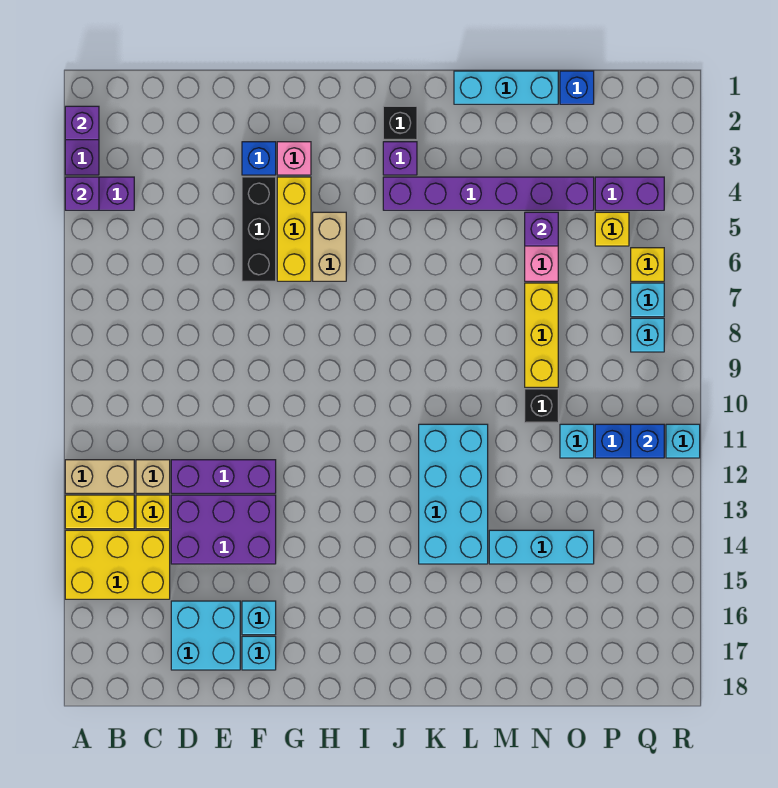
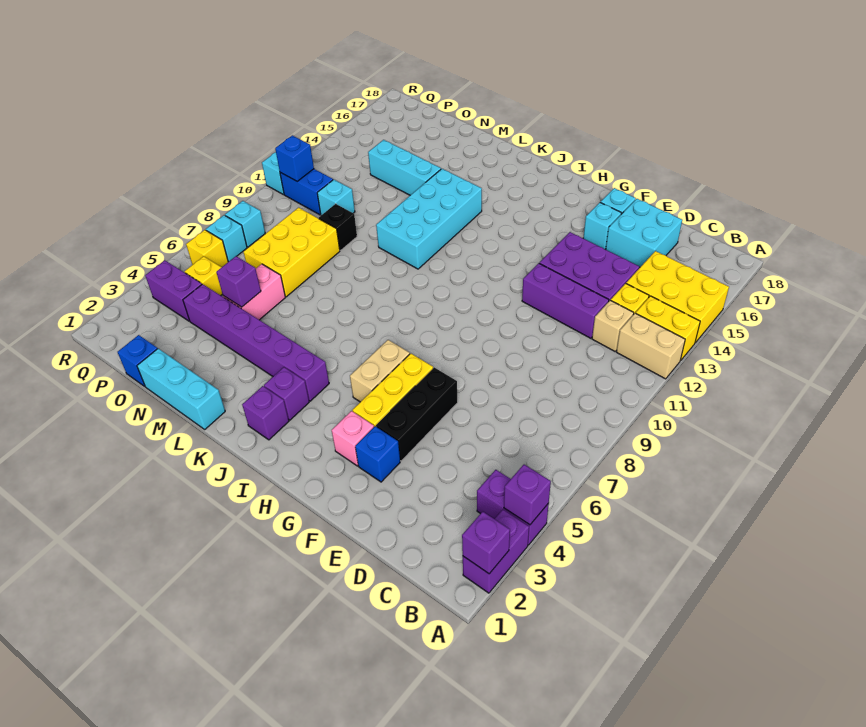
black brick J2 level 1 -> purple brick J2 level 1
yellow brick N7:N9 level 1 -> yellow brick N7:O9 level 1

